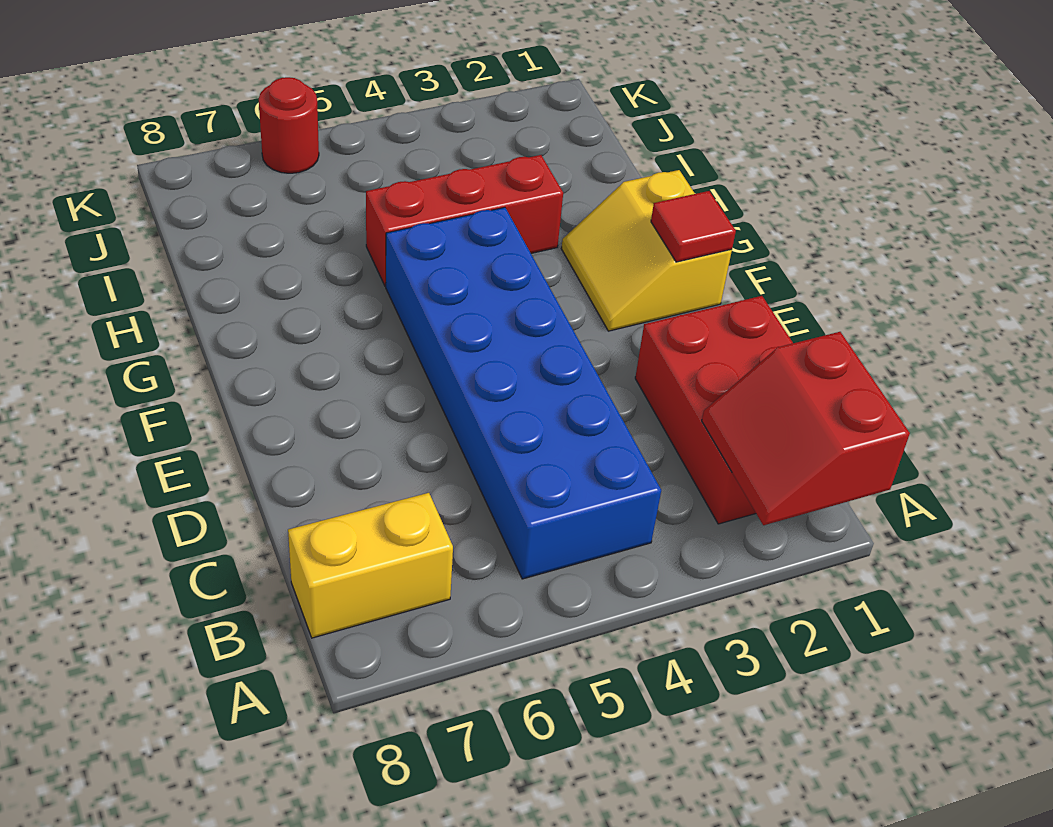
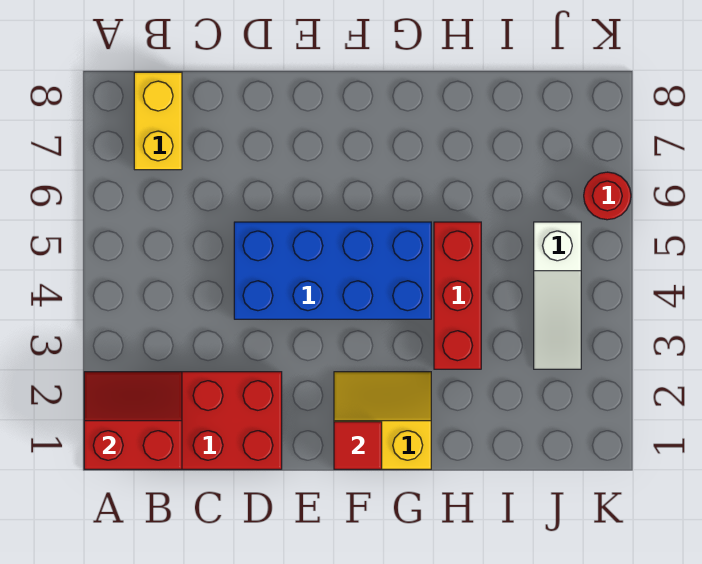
blue brick B4:G5 level 1 -> blue brick D4:G5 level 1
none -> white slope J3:J5 level 1 top 5

